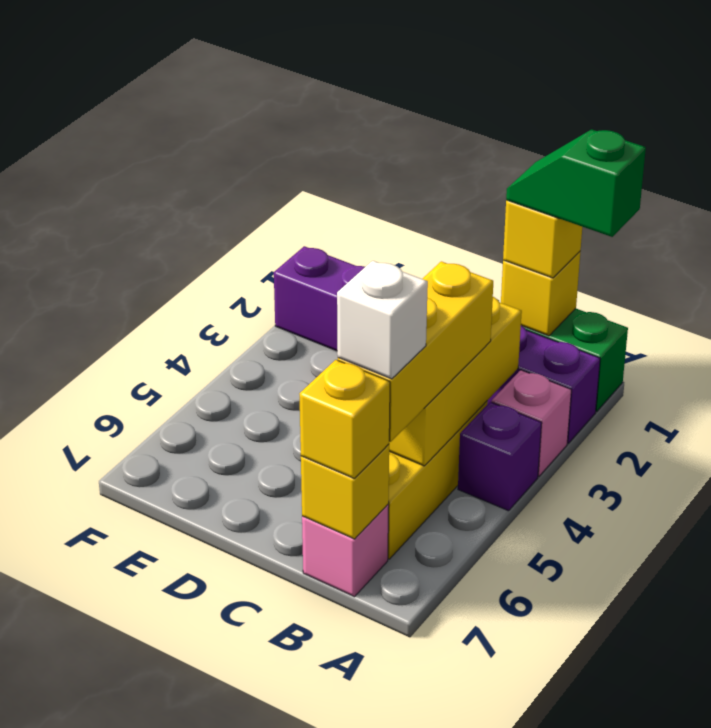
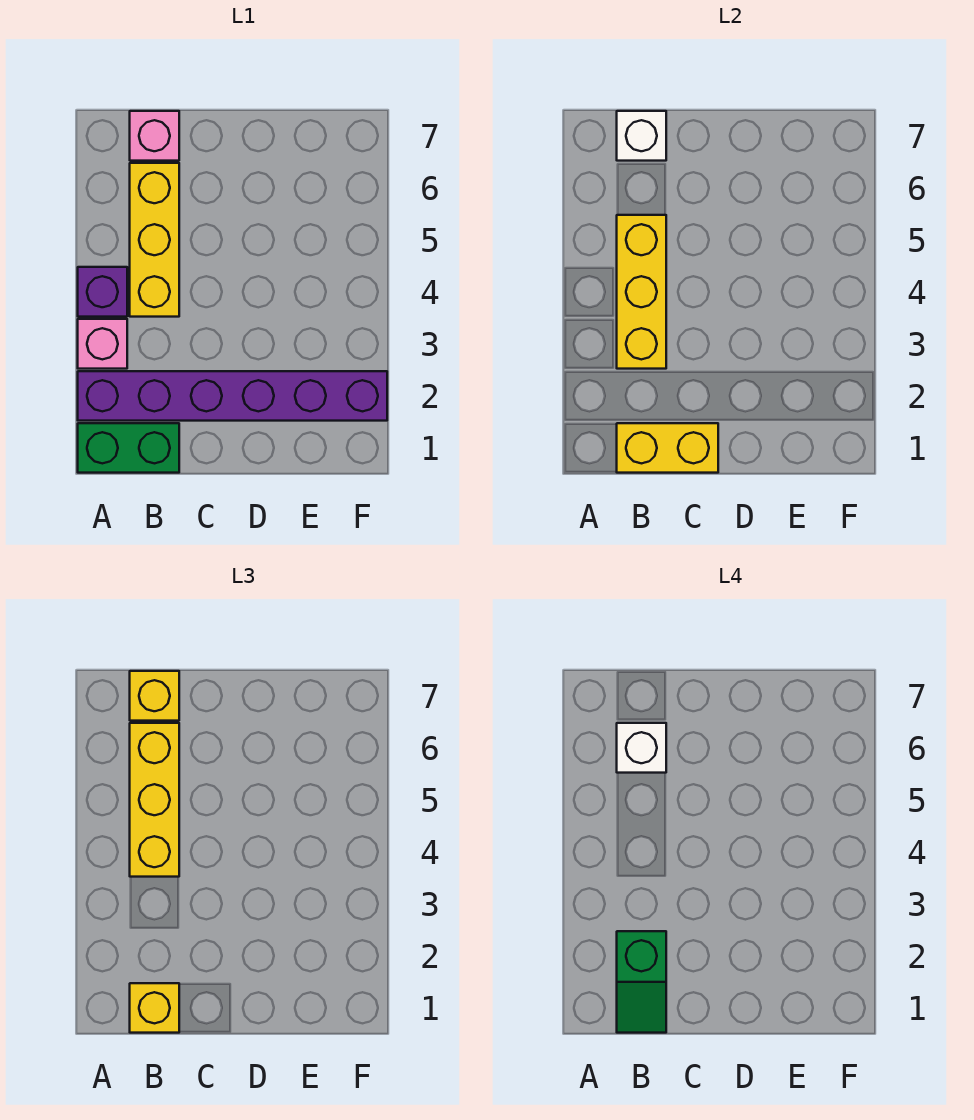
green slope A1:B1 level 4 top A -> green slope B1:B2 level 4 top 2
yellow brick B1 level 2 -> yellow brick B1:C1 level 2
yellow brick B7 level 2 -> white brick B7 level 2

